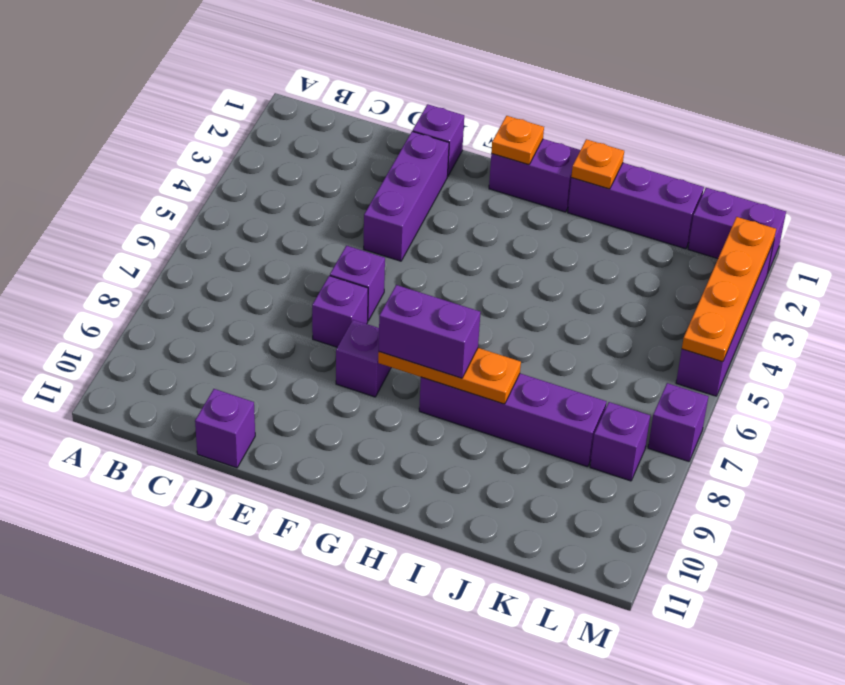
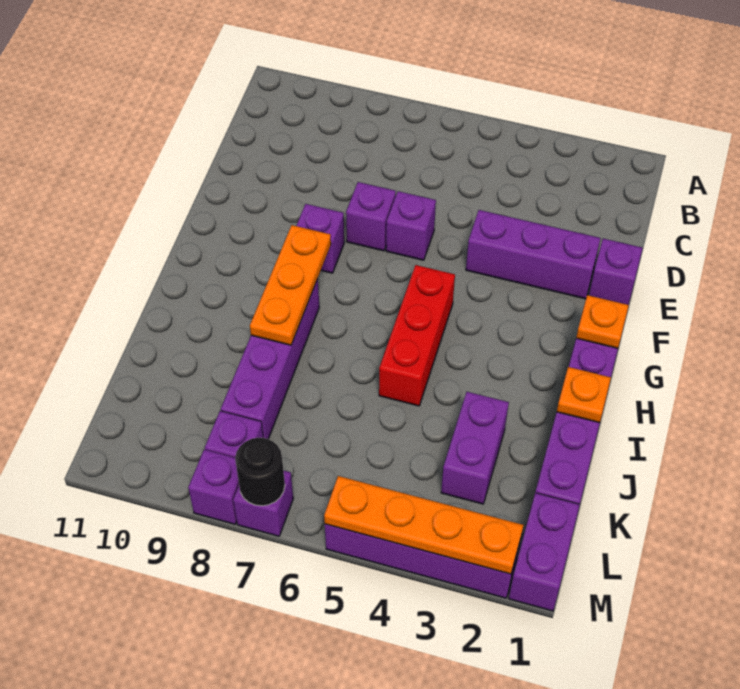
purple brick D11 level 1 -> purple brick M8 level 1
none -> red brick G5:I5 level 1
purple brick G8:H8 level 3 -> purple brick J3:K3 level 1
none -> black round brick M7 level 2

